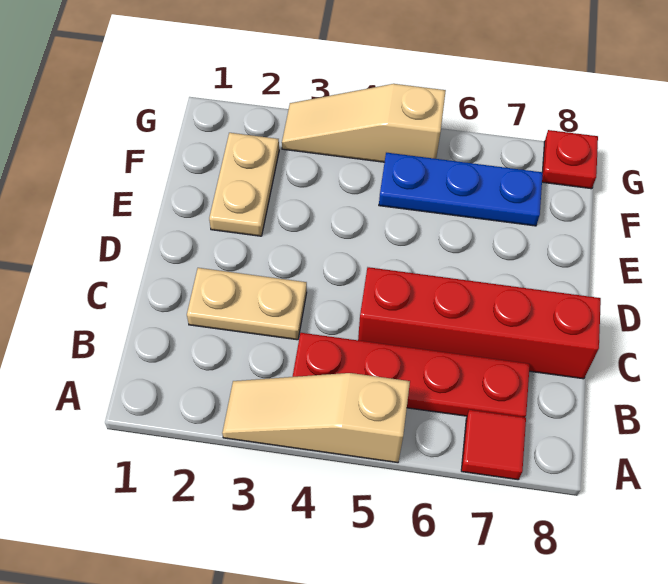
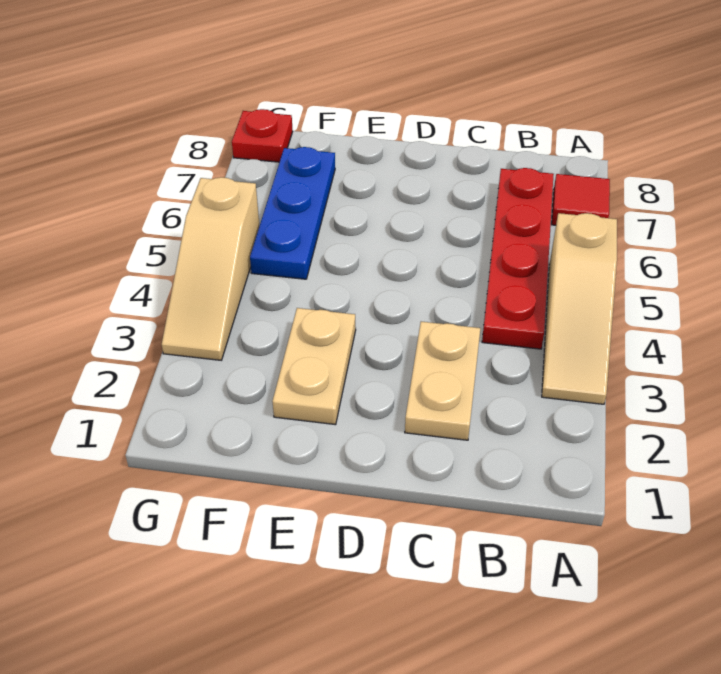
red brick C5:C8 level 1 -> none
tan plate E2:F2 level 1 -> tan plate E2:E3 level 1

